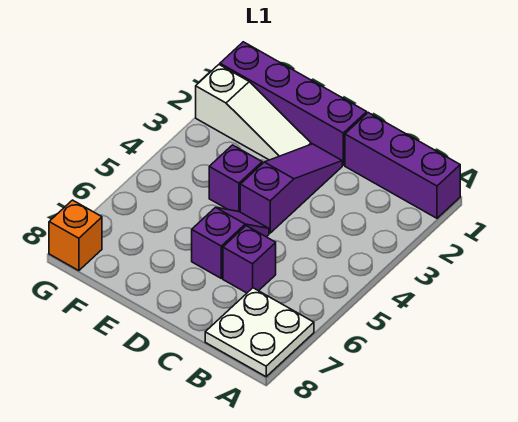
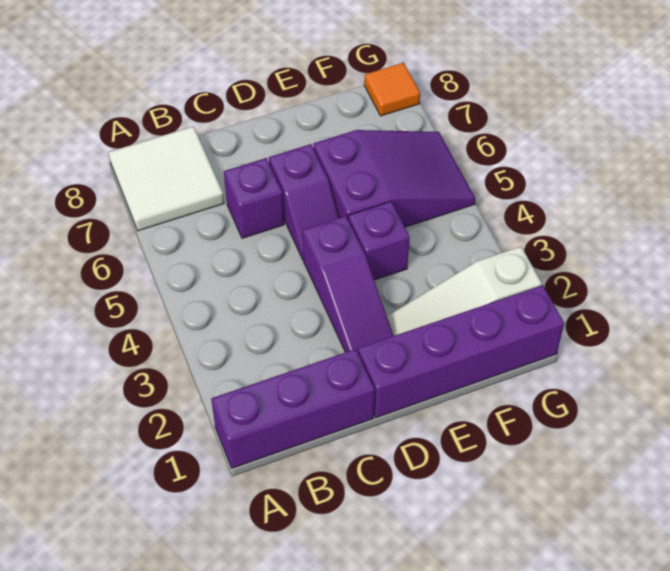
white plate A7:B8 level 1 -> white tile A7:B8 level 1
none -> purple slope E5:G6 level 1 top E
orange brick G8 level 1 -> orange tile G8 level 1

